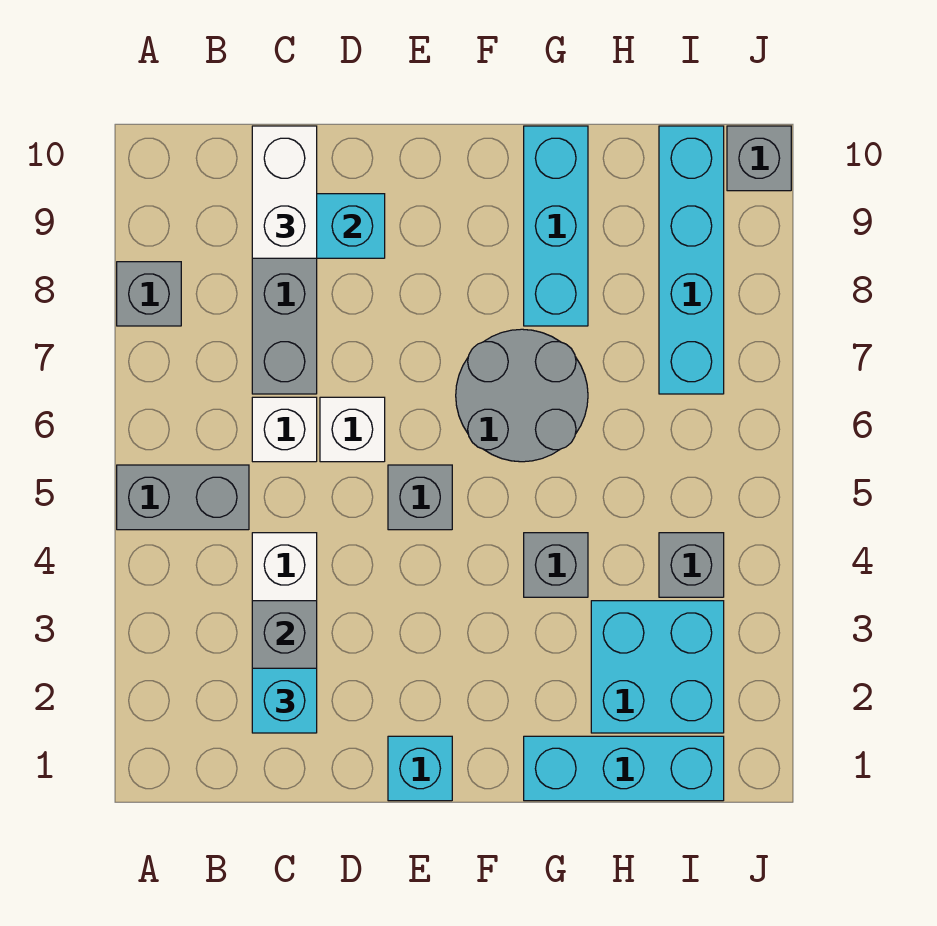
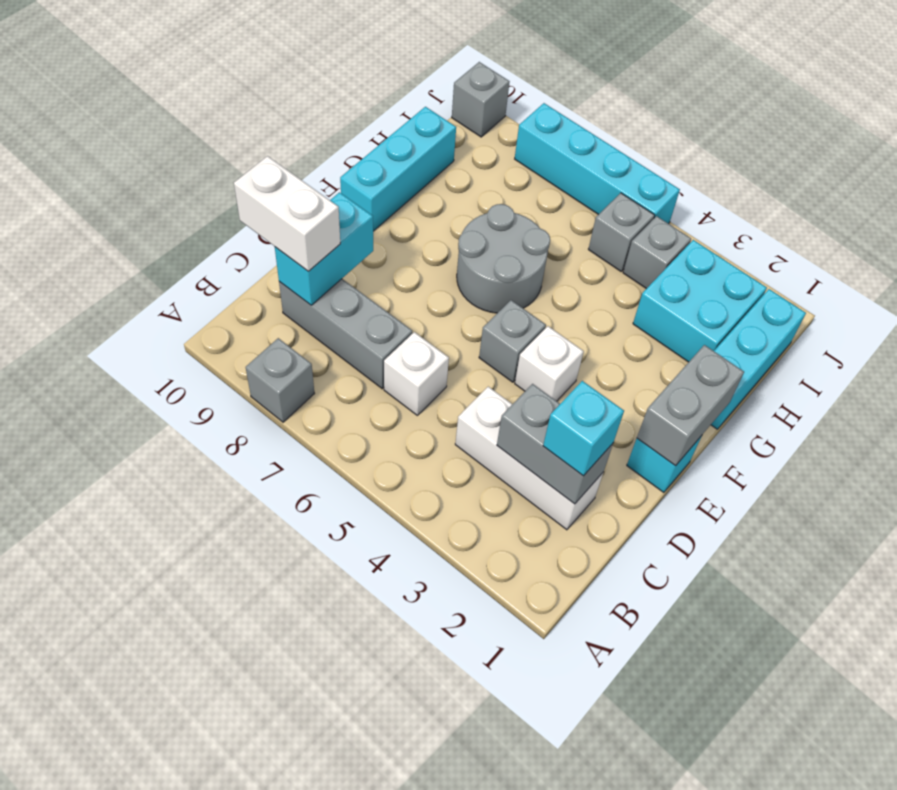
grey brick A5:B5 level 1 -> grey brick E1:F1 level 2
white brick D6 level 1 -> white brick E4 level 1
grey brick G4 level 1 -> grey brick I5 level 1
cyan brick G8:G10 level 1 -> cyan brick F10:H10 level 1
cyan brick I7:I10 level 1 -> cyan brick J5:J8 level 1

